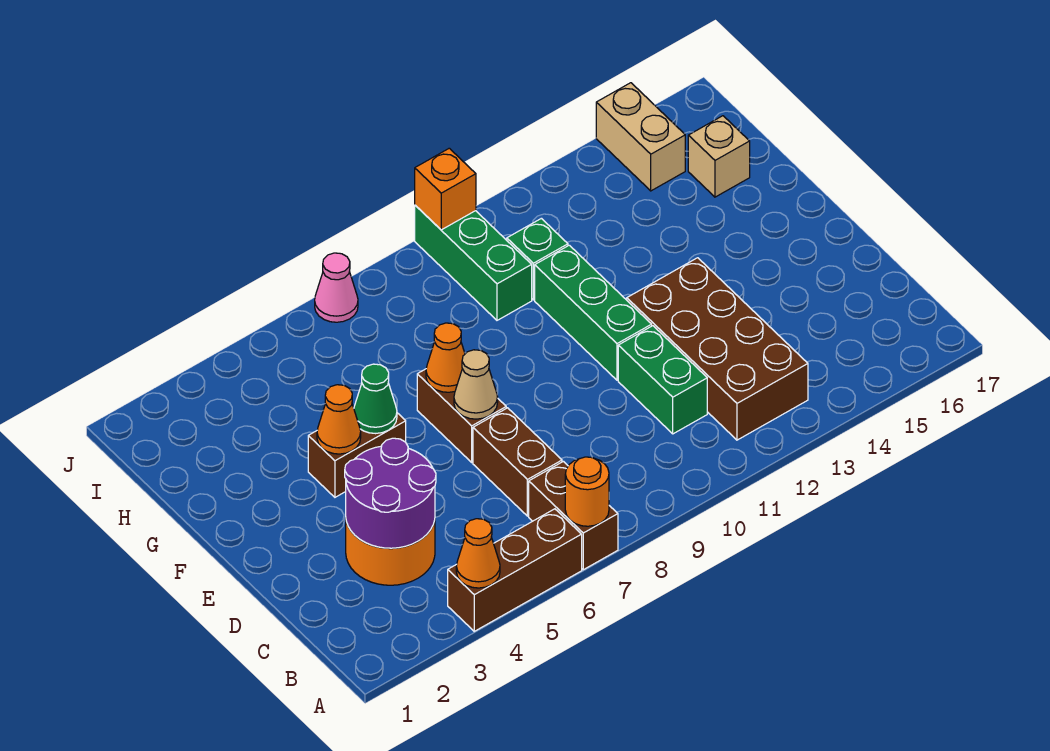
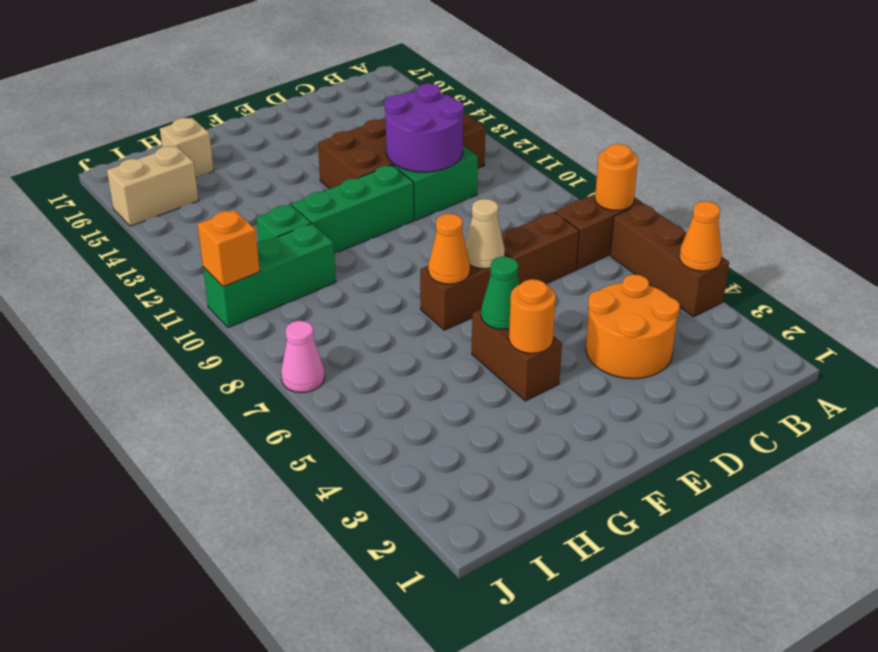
purple round brick C3:D4 level 2 -> purple round brick C11:D12 level 2
orange cone F4 level 2 -> orange round brick F4 level 2

